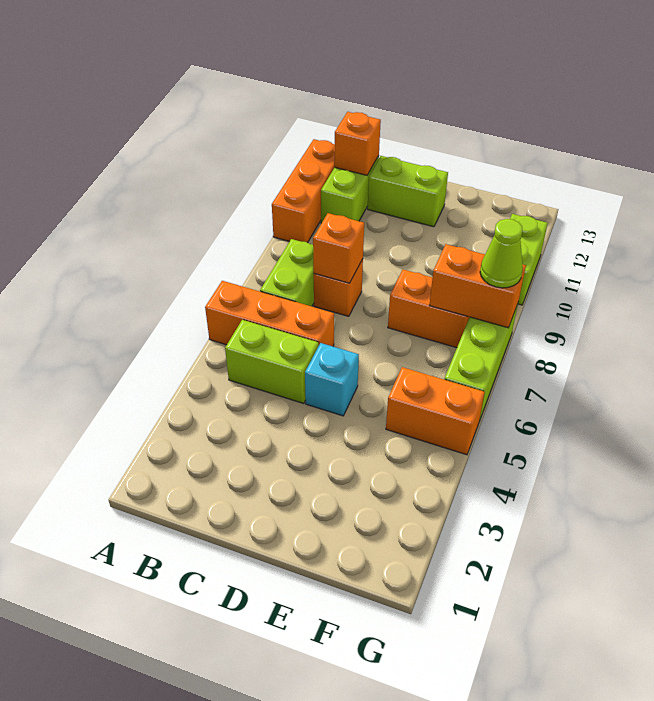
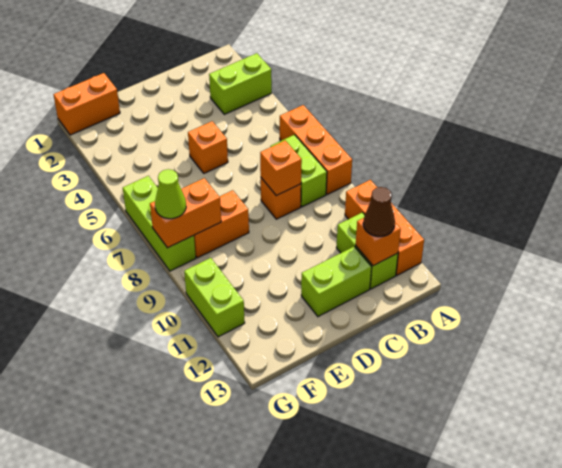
orange brick A6:C6 level 1 -> orange brick A6:A8 level 1
lime brick B5:C5 level 1 -> lime brick A3:B3 level 1
none -> brown cone B12 level 3
cyan brick D5 level 1 -> orange brick D5 level 1
orange brick F5:G5 level 1 -> orange brick F1:G1 level 1

